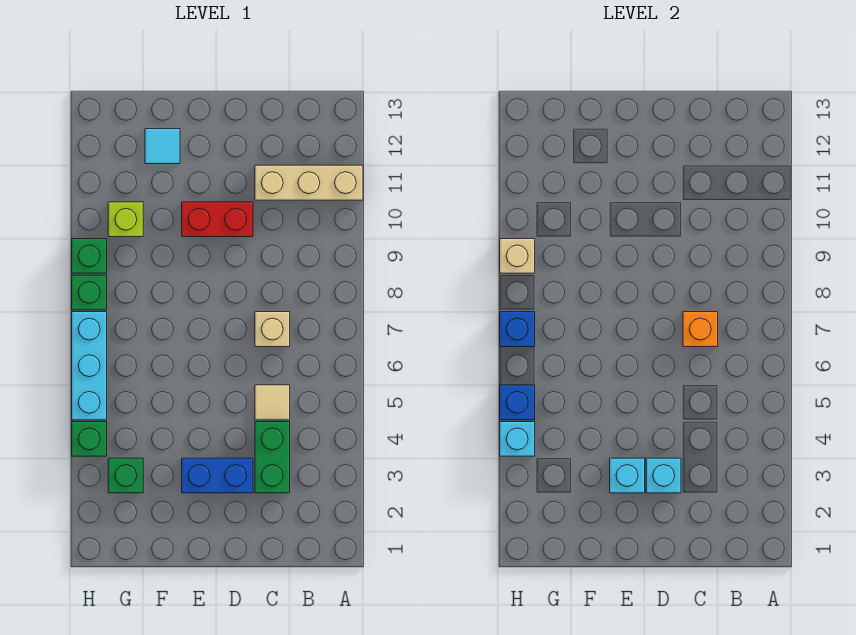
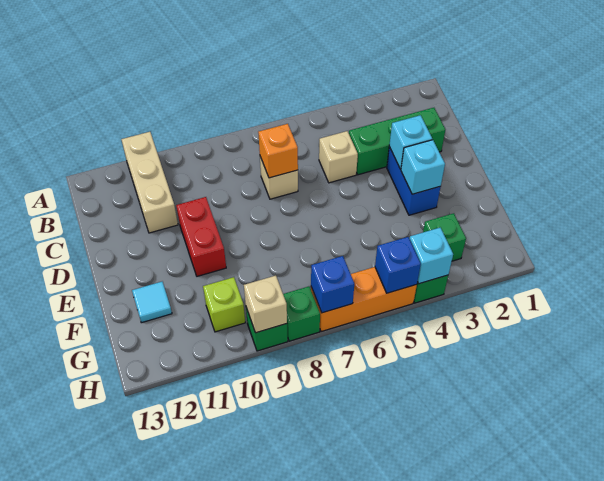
green brick C3:C4 level 1 -> green brick C2:C4 level 1
tan tile C5 level 1 -> tan brick C5 level 1
cyan brick H5:H7 level 1 -> orange brick H5:H7 level 1

